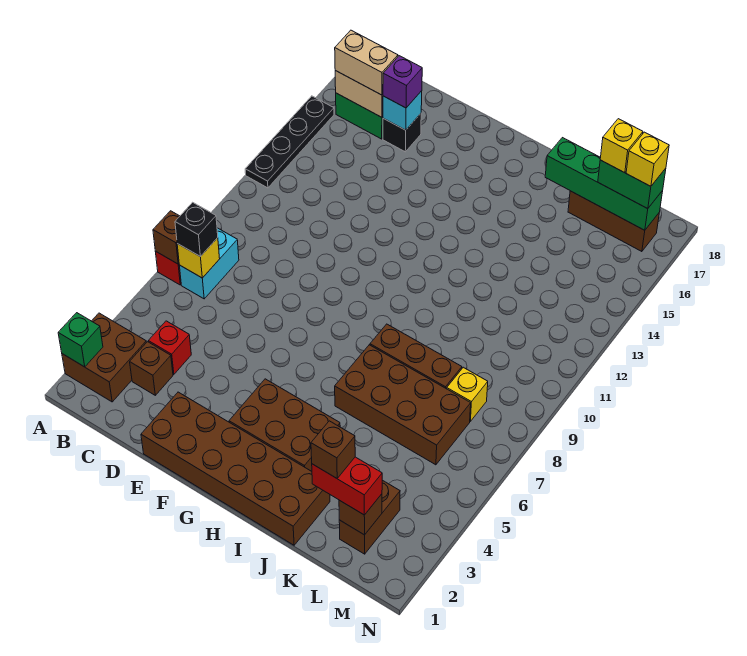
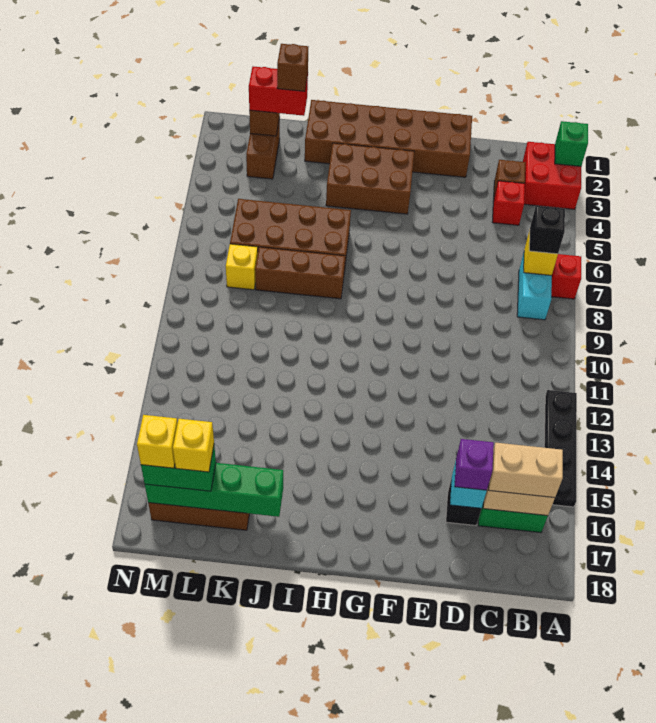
brown brick A2:B3 level 1 -> red brick A2:B3 level 1
brown brick A7 level 2 -> none

